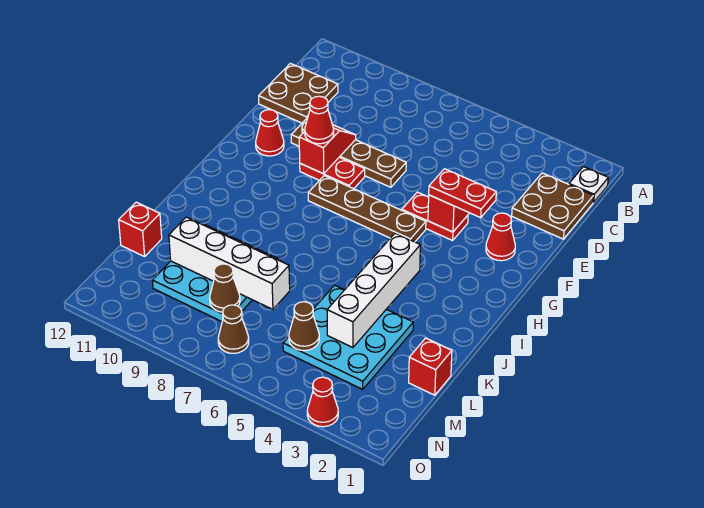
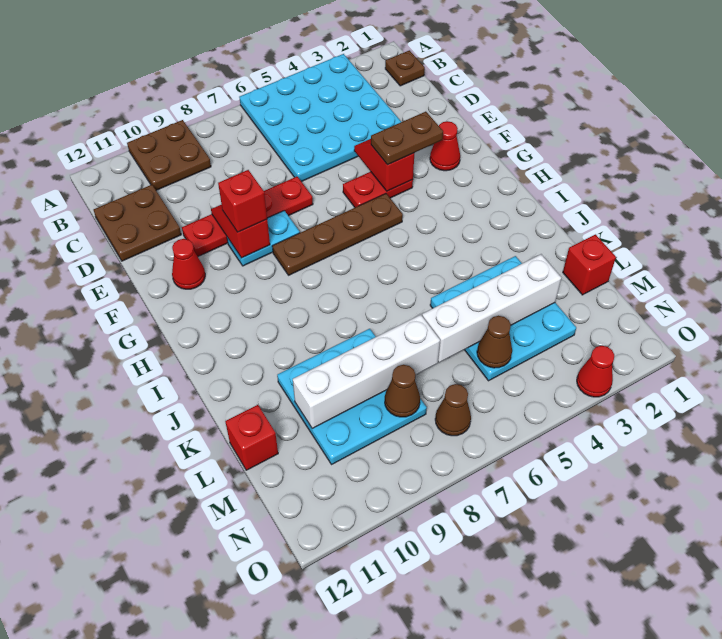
none -> cyan plate A3:D6 level 1
white plate B1 level 1 -> brown plate B1 level 1
brown plate C1:D2 level 1 -> brown plate A9:B10 level 1
brown plate E7:E10 level 1 -> red plate E7:E10 level 1
red plate F3:F4 level 3 -> brown plate F3:F4 level 3
red plate F8:F9 level 1 -> cyan plate F8:F9 level 1
red cone F9 level 3 -> red brick F9 level 3
white brick I4:L4 level 2 -> white brick L3:L6 level 2

